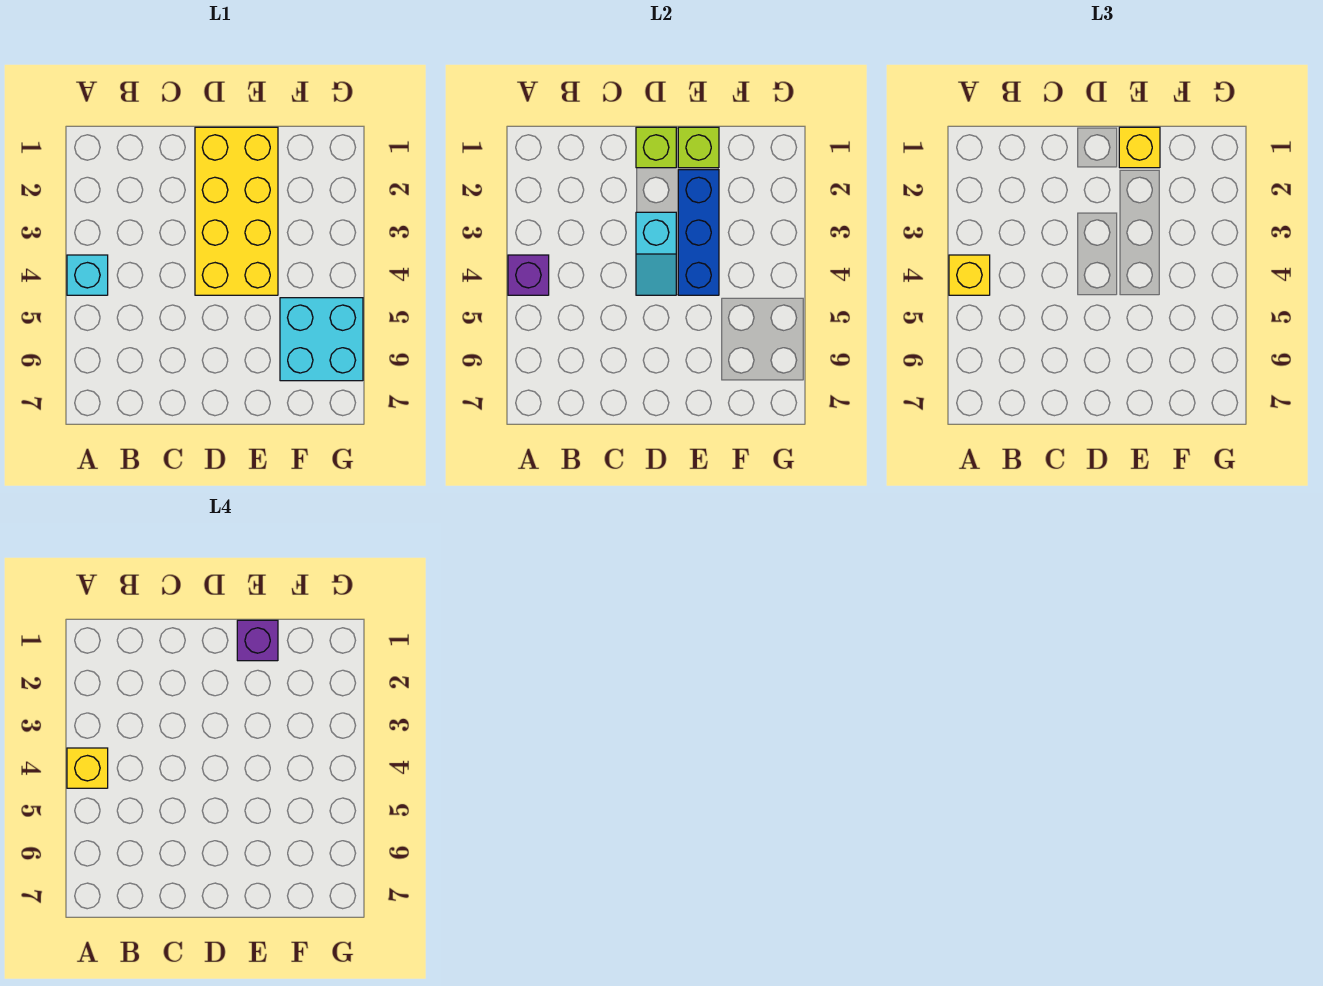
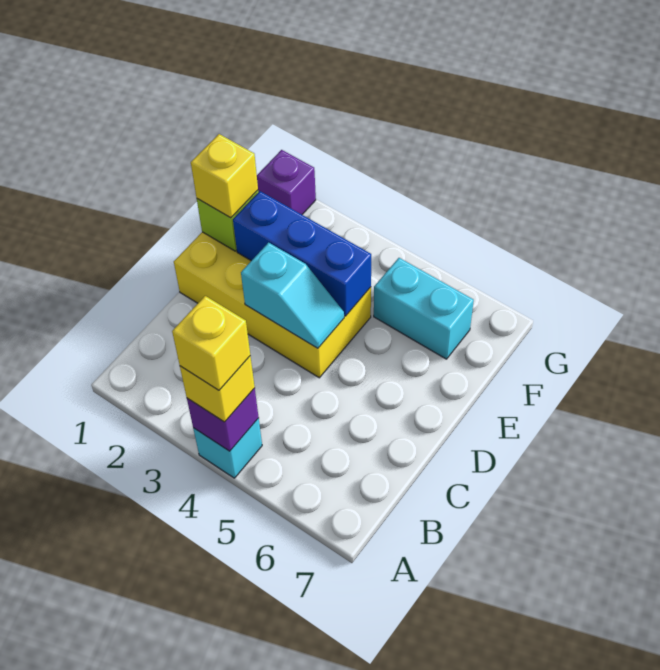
lime brick D1 level 2 -> none
purple brick E1 level 4 -> purple brick G1 level 1
cyan brick F5:G6 level 1 -> cyan brick F5:F6 level 1

